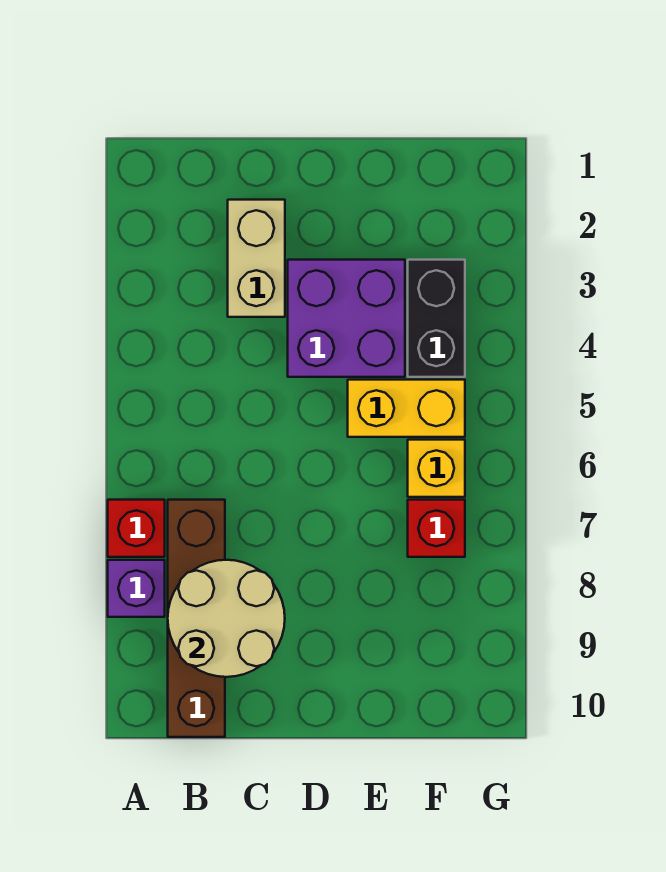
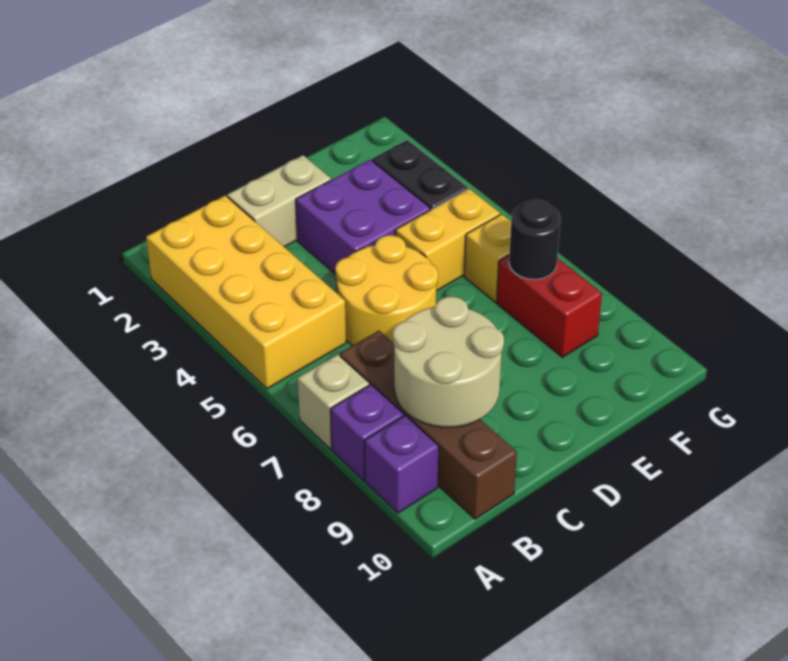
none -> yellow brick A2:B5 level 1
red brick A7 level 1 -> tan brick A7 level 1
none -> purple brick A9 level 1
tan brick C2:C3 level 1 -> tan brick C2:D2 level 1
none -> yellow round brick C5:D6 level 1
red brick F7 level 1 -> red brick F7:F8 level 1
none -> black round brick F7 level 2

